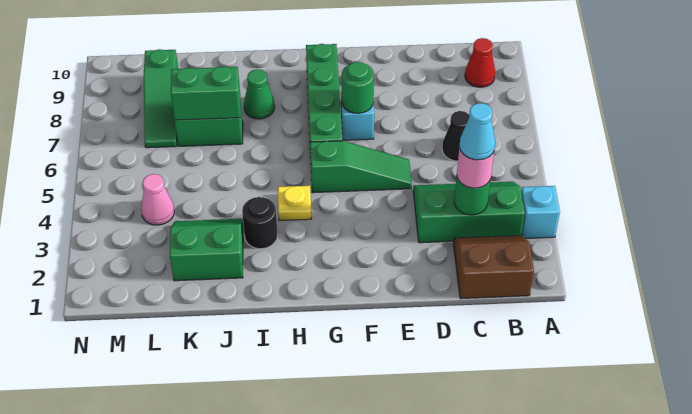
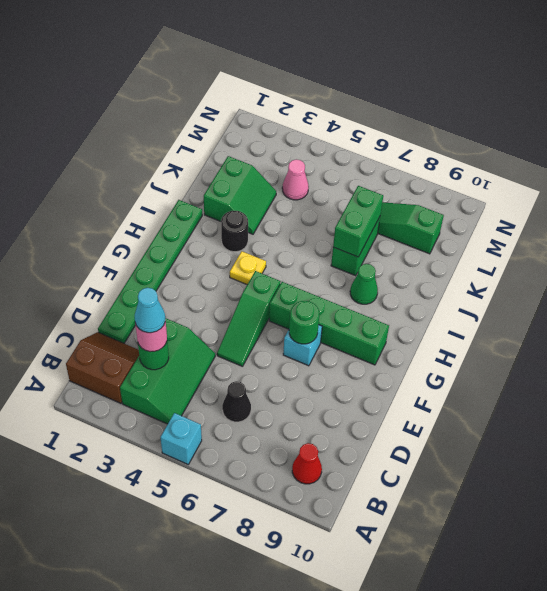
cyan brick A3 level 1 -> cyan brick A5 level 1
brown slope B1:C2 level 1 top 1 -> brown slope B1:C2 level 1 top B
none -> green plate D1:I1 level 1

